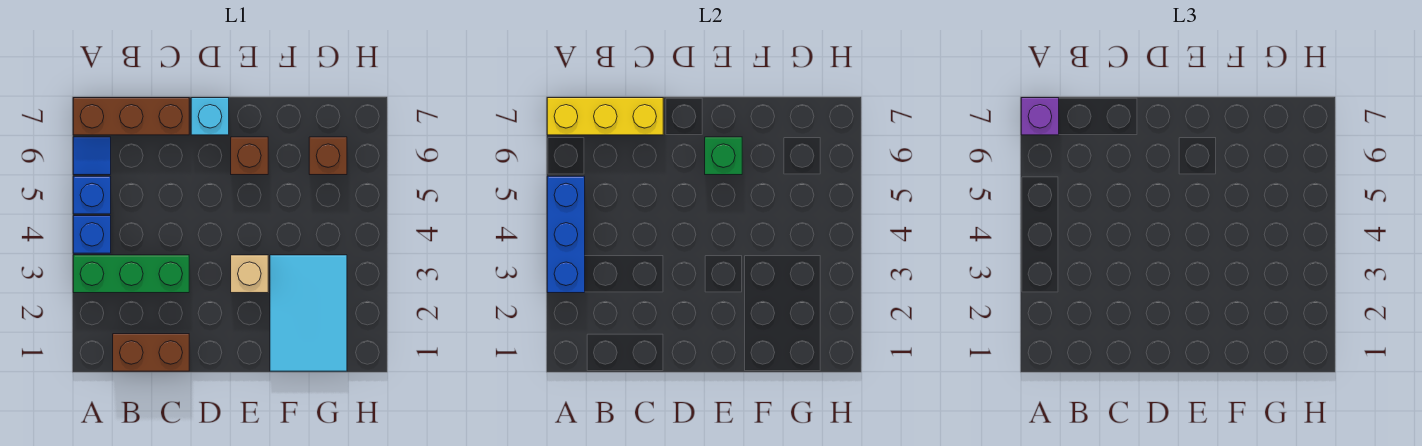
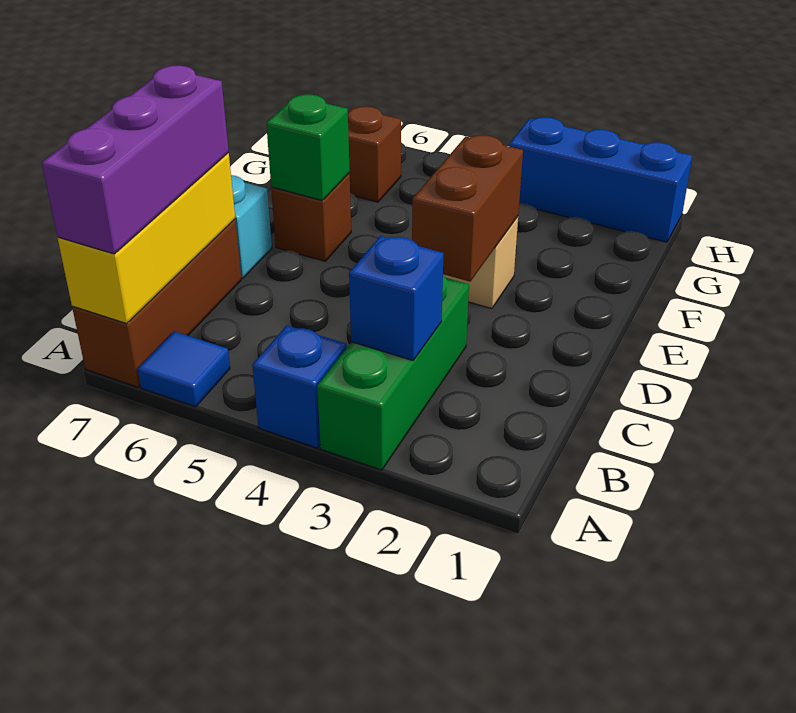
blue brick A3:A5 level 2 -> blue brick H1:H3 level 1
blue brick A5 level 1 -> blue brick B3 level 2
purple brick A7 level 3 -> purple brick A7:C7 level 3
brown brick B1:C1 level 1 -> brown brick D3:E3 level 2
cyan tile F1:G3 level 1 -> none

